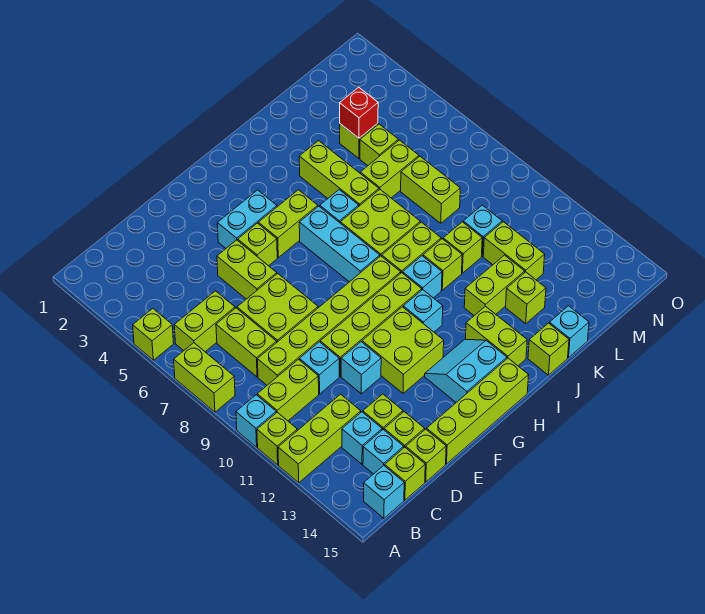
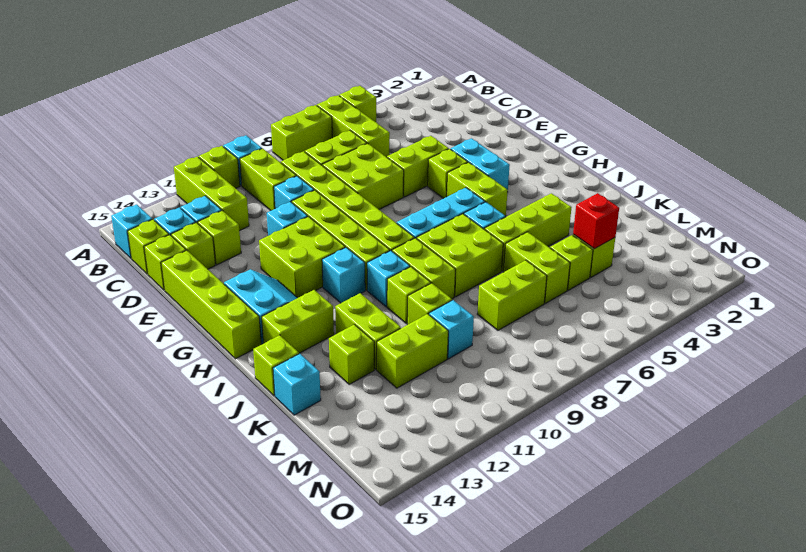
lime brick B6:C6 level 1 -> lime brick A6:C6 level 1

